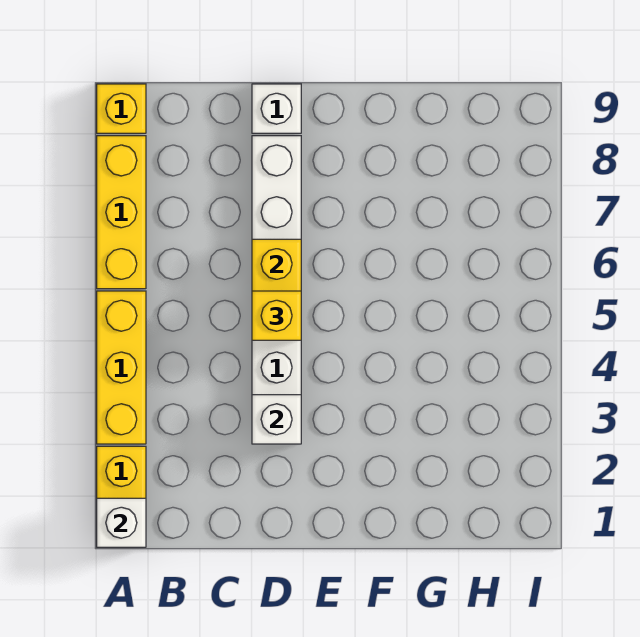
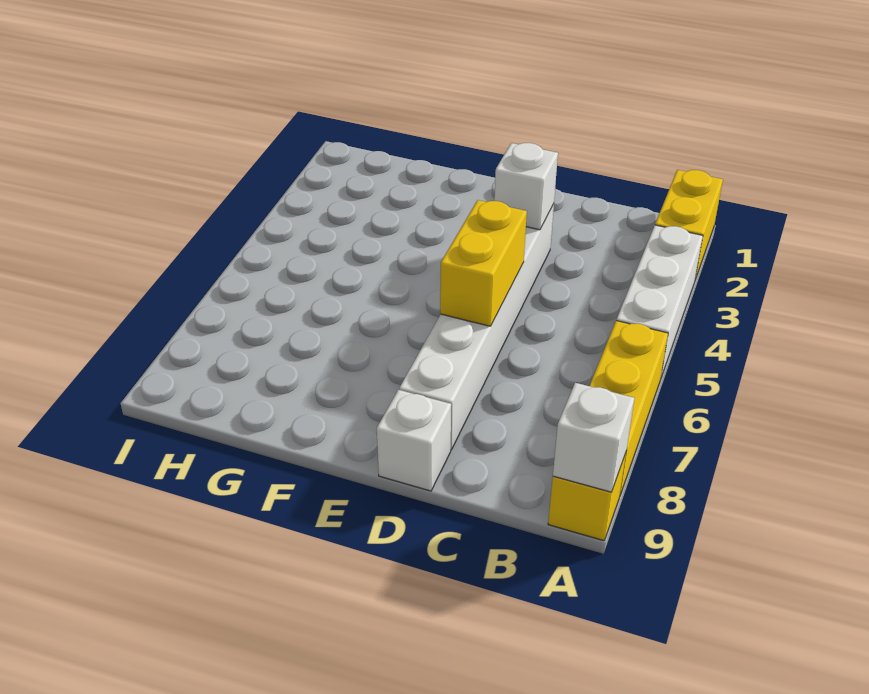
white brick A1 level 2 -> white brick A9 level 2
yellow brick A3:A5 level 1 -> white brick A3:A5 level 1
yellow brick D5 level 3 -> none

